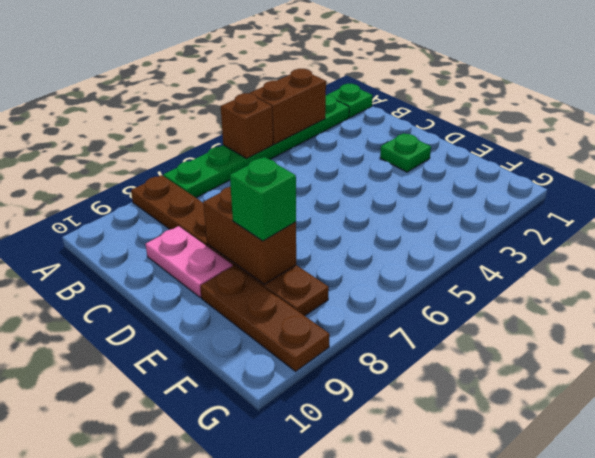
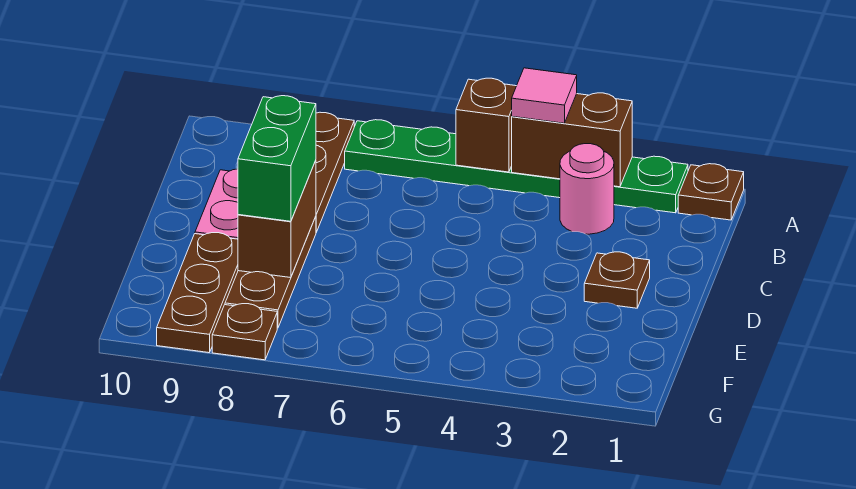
green plate A1 level 1 -> brown plate A1 level 1
none -> pink tile A4 level 3
none -> pink round brick B3 level 1
green plate D2 level 1 -> brown plate D2 level 1
green brick E8 level 3 -> green brick D8:E8 level 3
none -> brown plate G8 level 1

